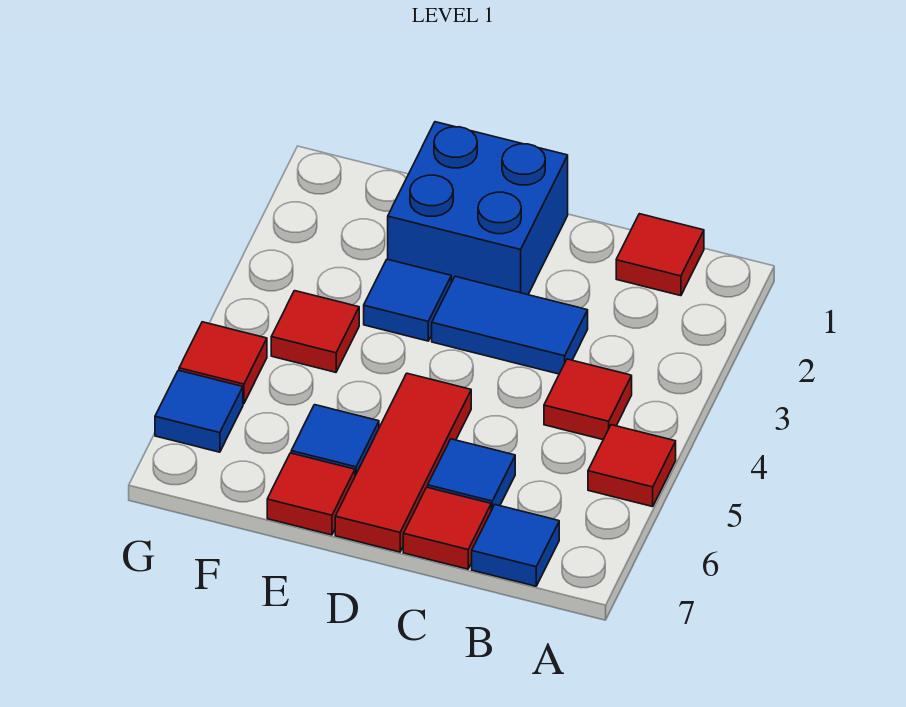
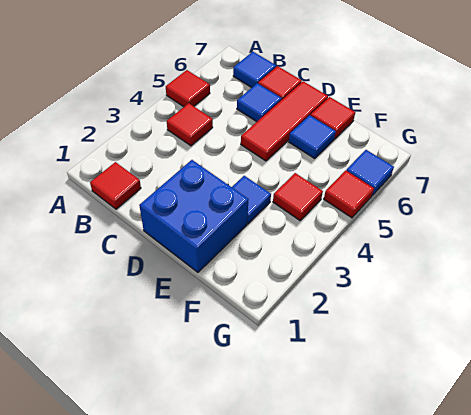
blue tile C3:D3 level 1 -> none

